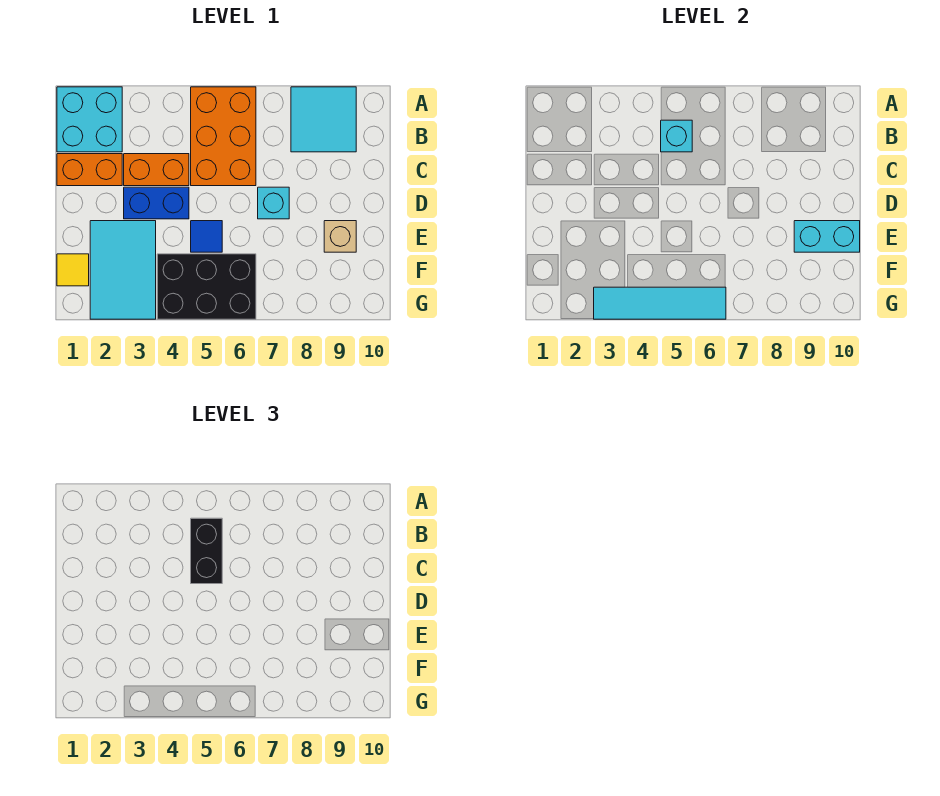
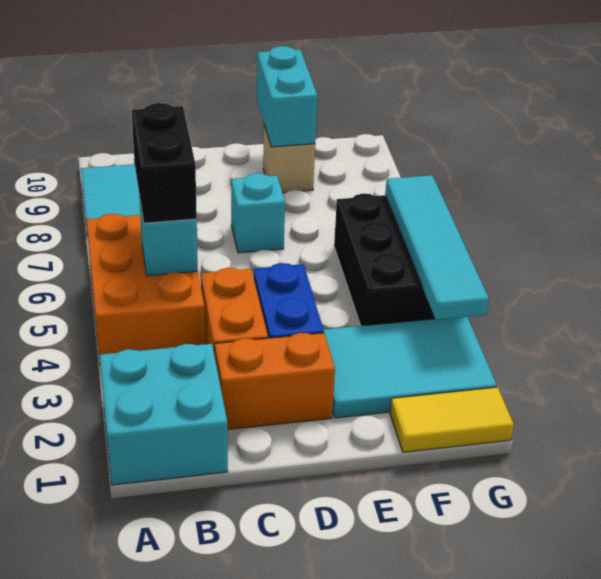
orange brick A5:C6 level 1 -> orange brick A4:B6 level 1
black brick B5:C5 level 3 -> black brick B5:B6 level 3
orange brick C1:C2 level 1 -> orange brick C2:D2 level 1
blue tile E5 level 1 -> none
yellow tile F1 level 1 -> yellow tile F1:G1 level 1

